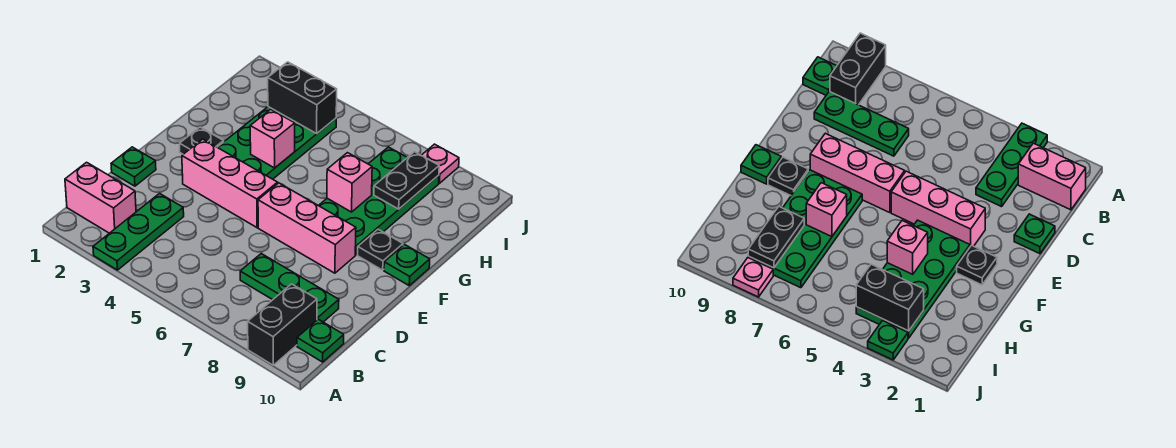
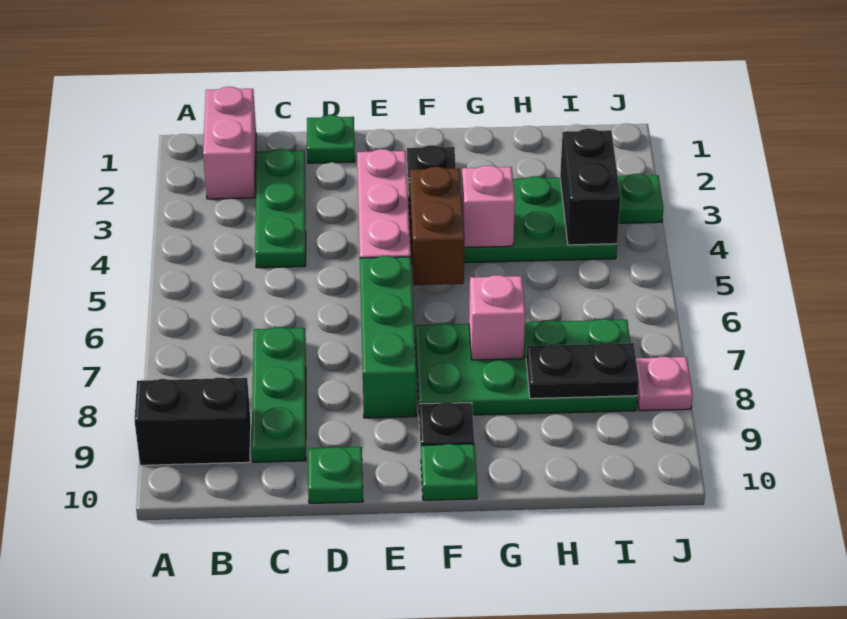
green plate A3:C3 level 1 -> green plate C2:C4 level 1
green plate B10 level 1 -> green plate D10 level 1
pink brick E6:E8 level 1 -> green brick E6:E8 level 1
none -> brown brick F4:F5 level 2

